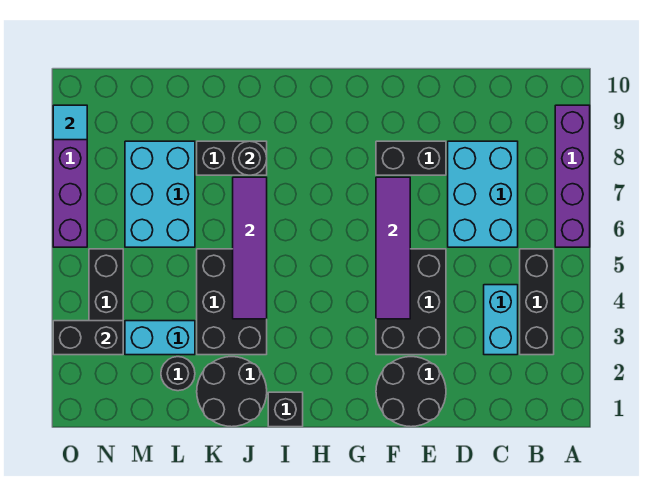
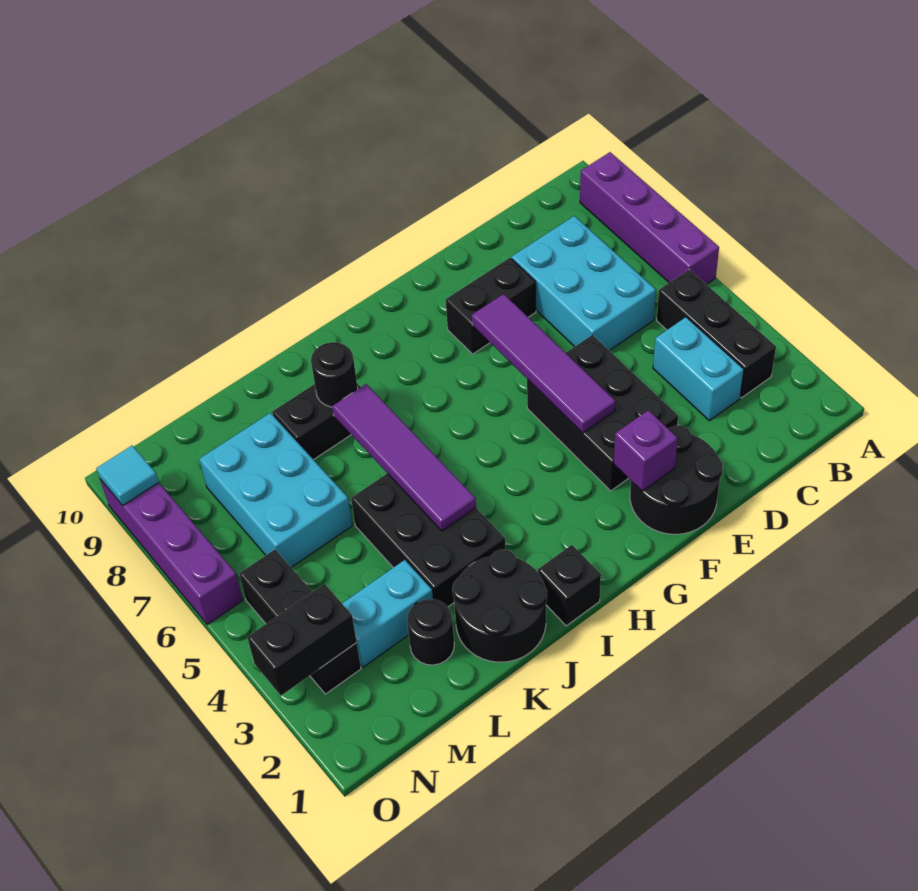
none -> purple brick F2 level 2

